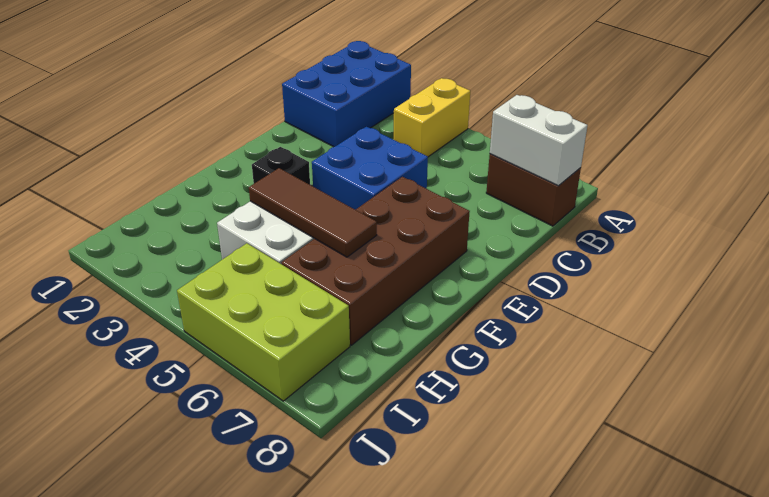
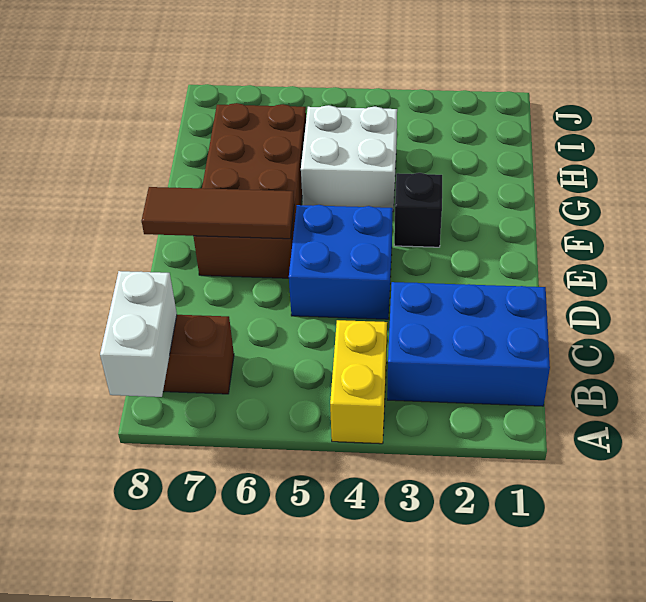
blue brick A1:C2 level 1 -> blue brick B1:C3 level 1
white brick B7:B8 level 2 -> white brick A8:B8 level 2
brown tile G4:G6 level 2 -> brown tile E6:E8 level 2
lime brick I5:J7 level 1 -> none

